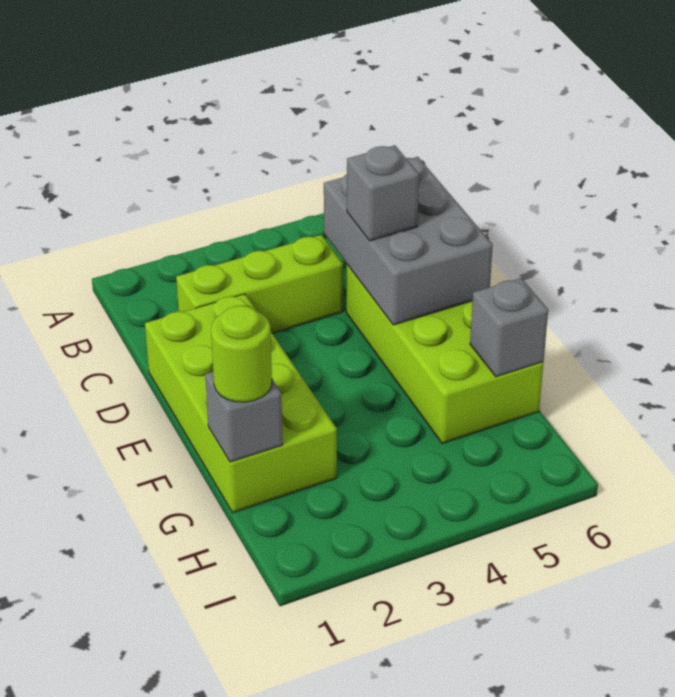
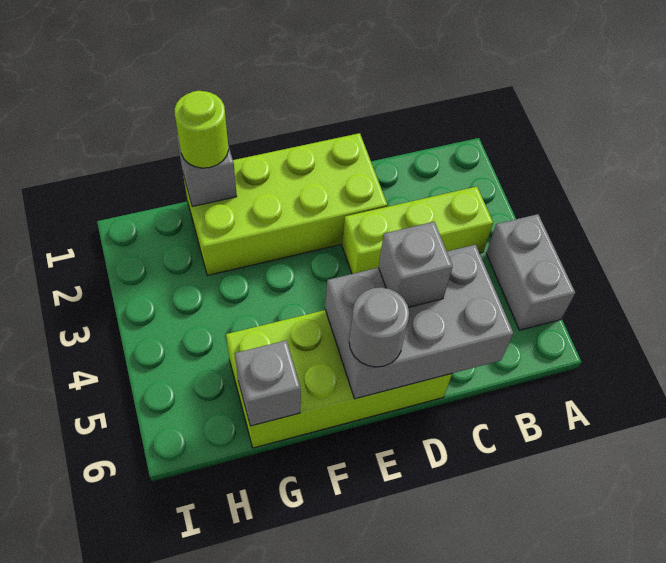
none -> grey brick A4:A5 level 1
lime brick C2:C4 level 1 -> lime brick B3:D3 level 1
none -> grey round brick E6 level 3

